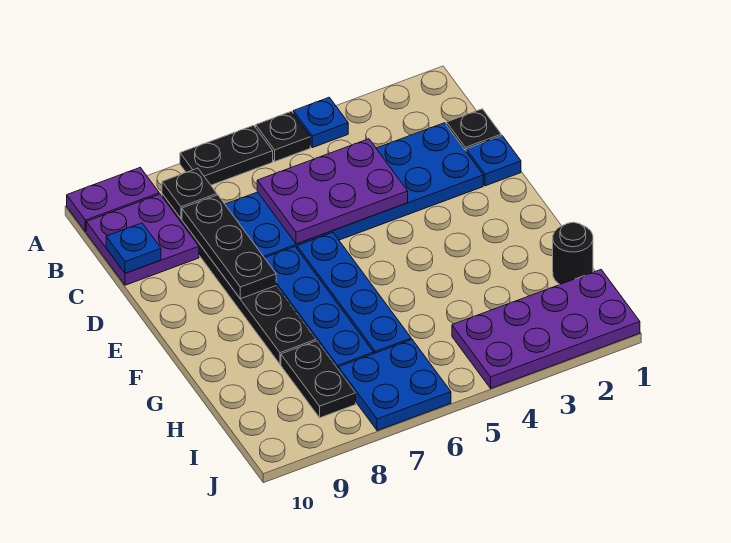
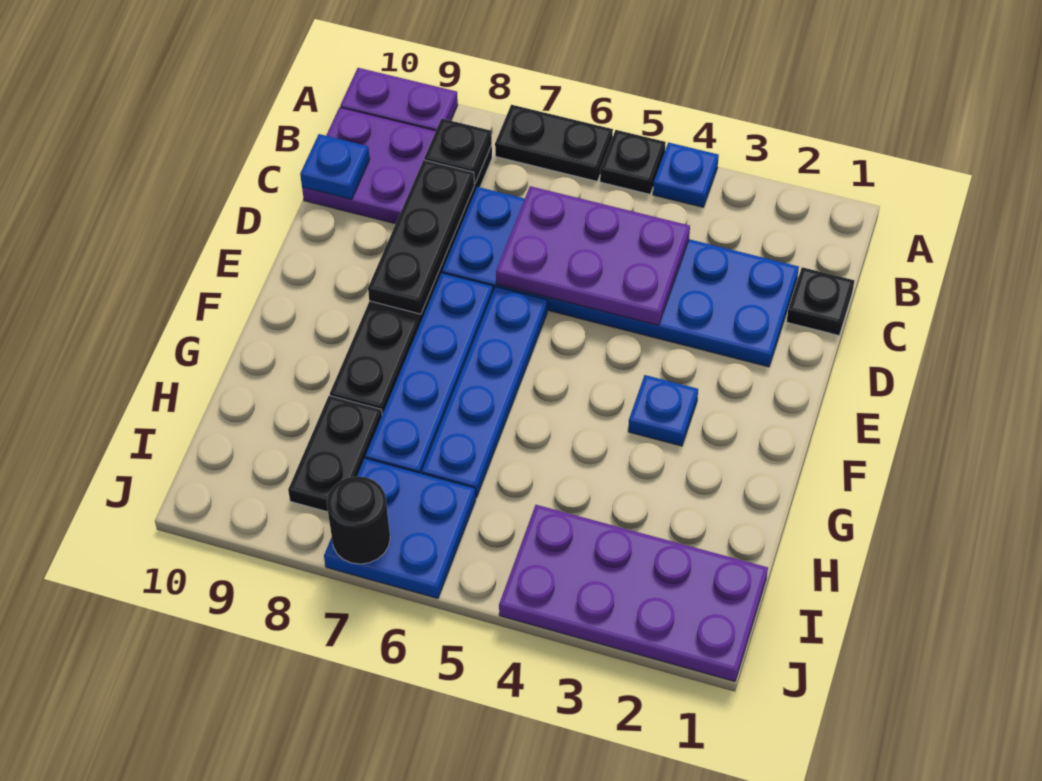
blue plate D1 level 1 -> blue plate F3 level 1
black round brick H1 level 1 -> black round brick J7 level 2

